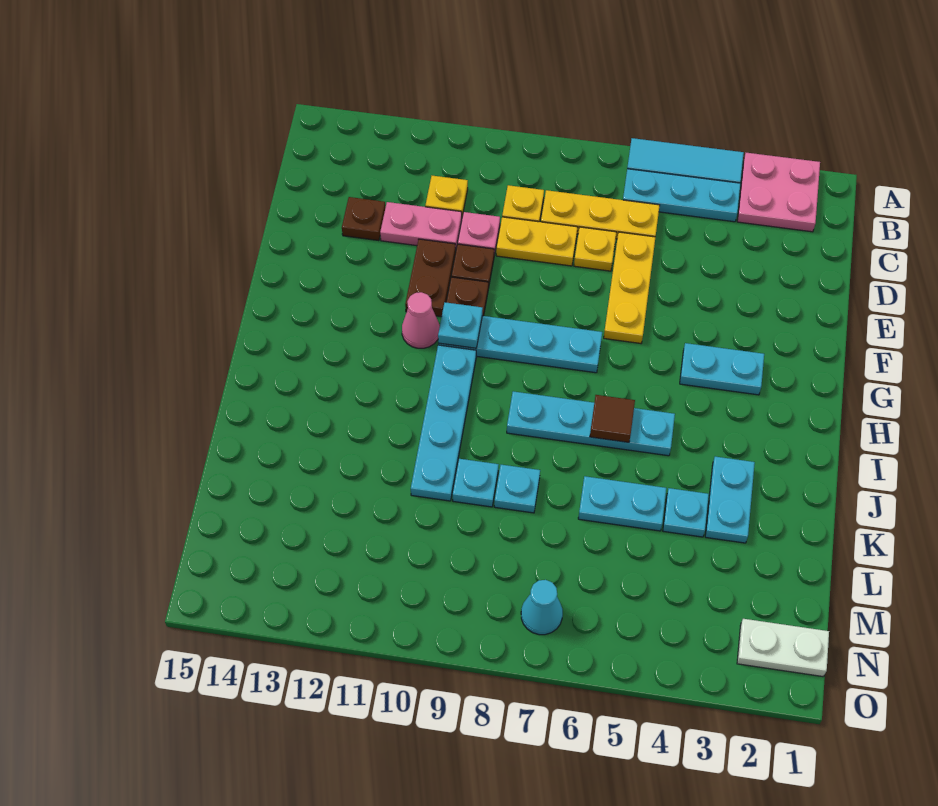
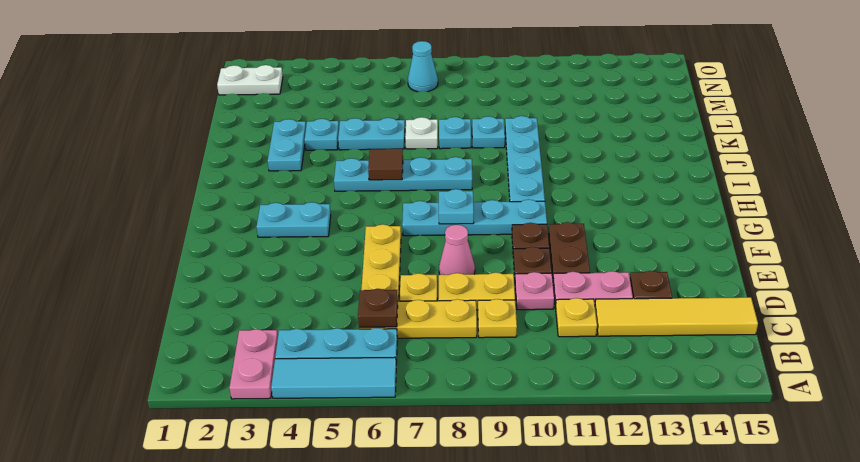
pink plate A2:B3 level 1 -> pink plate A3:B3 level 1
none -> brown plate C6 level 2
none -> yellow tile C12:C15 level 1
cyan plate G10 level 2 -> cyan plate G8 level 2
pink cone G11 level 1 -> pink cone E8 level 1
none -> white plate K7 level 1

